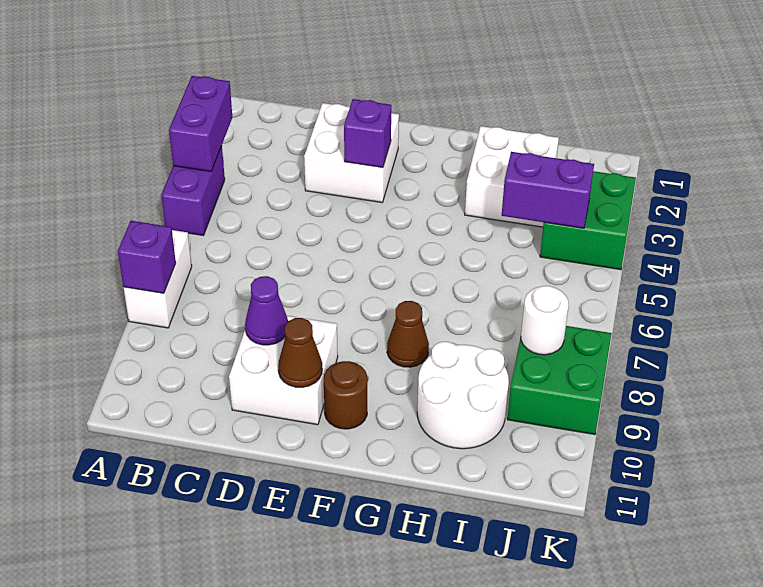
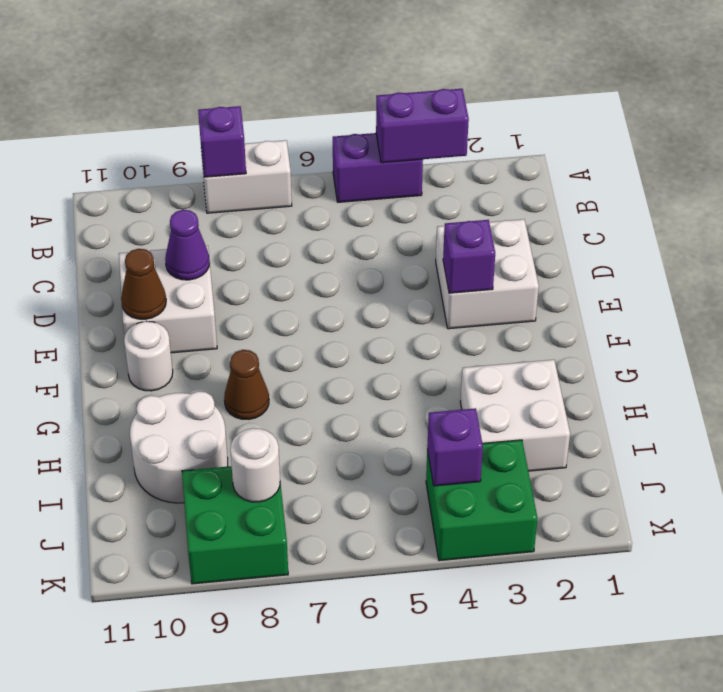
brown round brick F10 level 1 -> white round brick F10 level 1
purple brick I4:J4 level 2 -> purple brick J4 level 2

